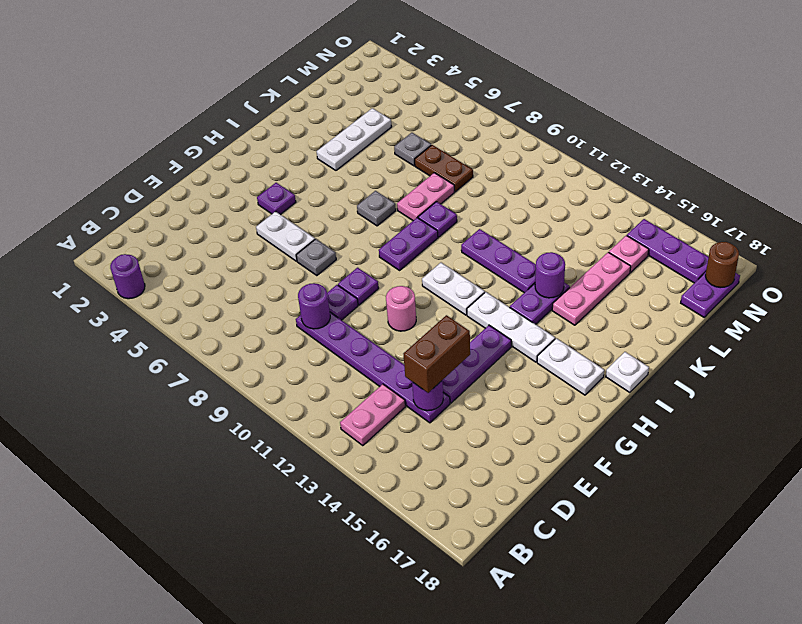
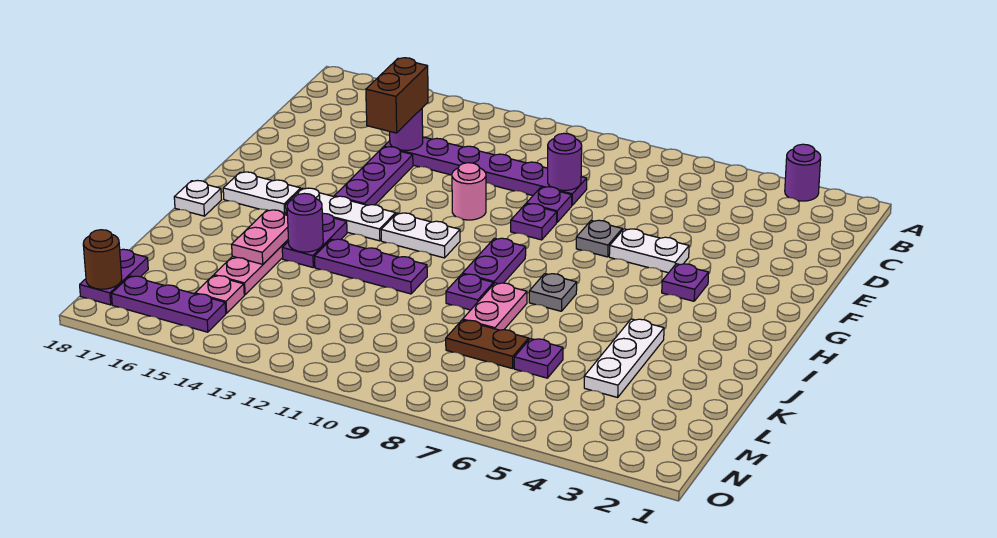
pink plate B13:C13 level 1 -> pink plate J15:K15 level 2
grey plate L6 level 1 -> purple plate L6 level 1

